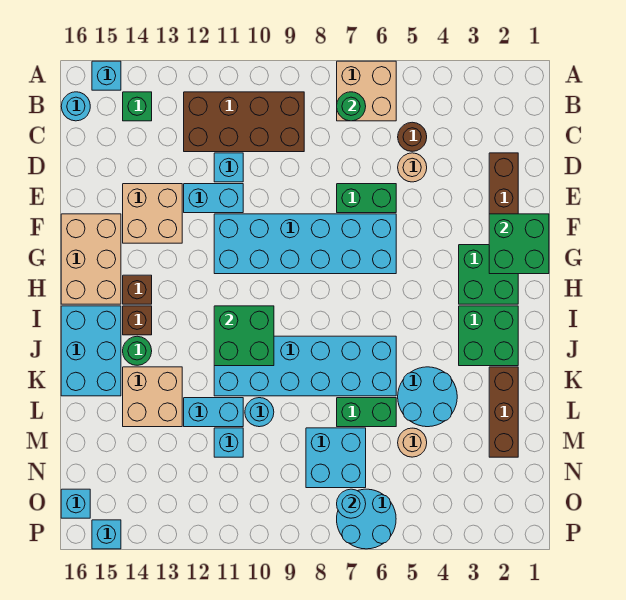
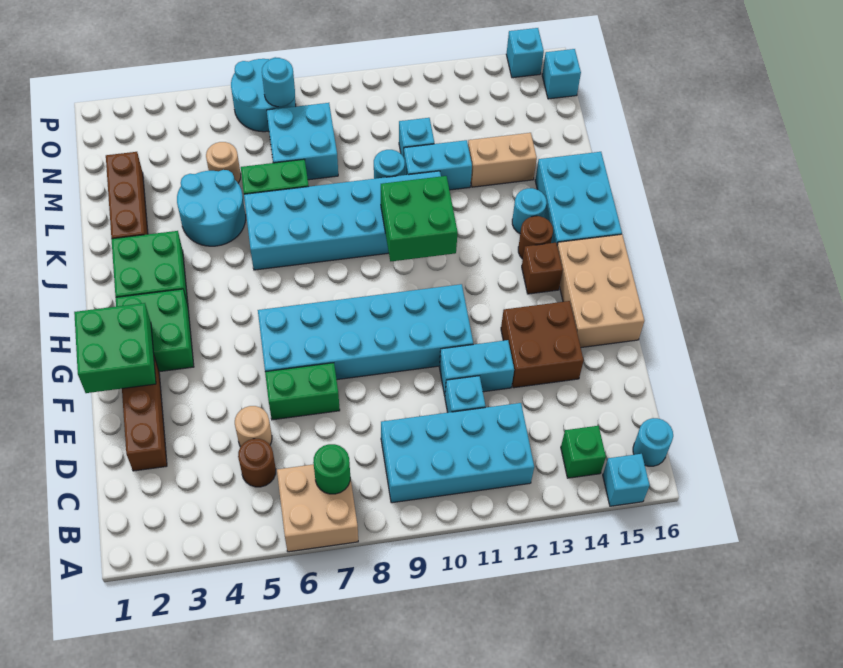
brown brick B9:C12 level 1 -> cyan brick B9:C12 level 1
tan brick E13:F14 level 1 -> brown brick E13:F14 level 1
brown brick I14 level 1 -> brown round brick I14 level 1
green round brick J14 level 1 -> cyan round brick J14 level 1
tan brick K13:L14 level 1 -> tan brick L13:L14 level 1

